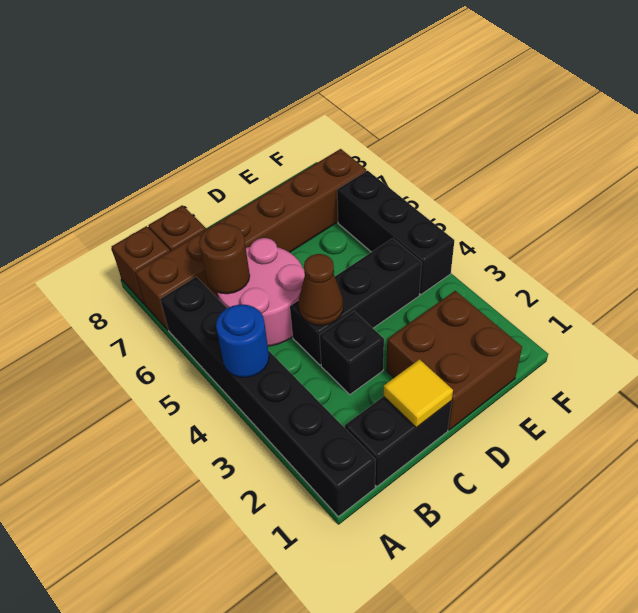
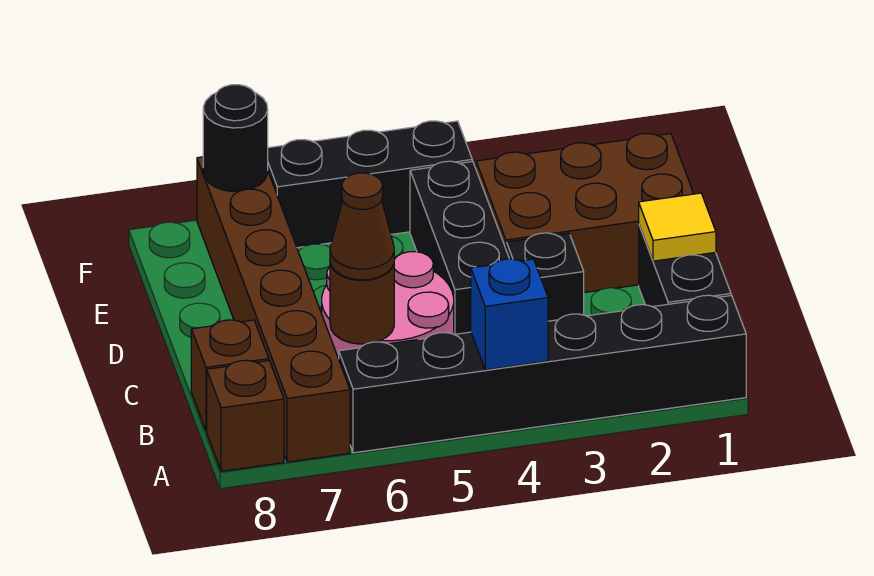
blue round brick A4 level 2 -> blue brick A4 level 2
brown cone C4 level 2 -> brown cone B6 level 3
brown brick D1:E2 level 1 -> brown brick D1:E3 level 1
none -> black round brick F7 level 2

